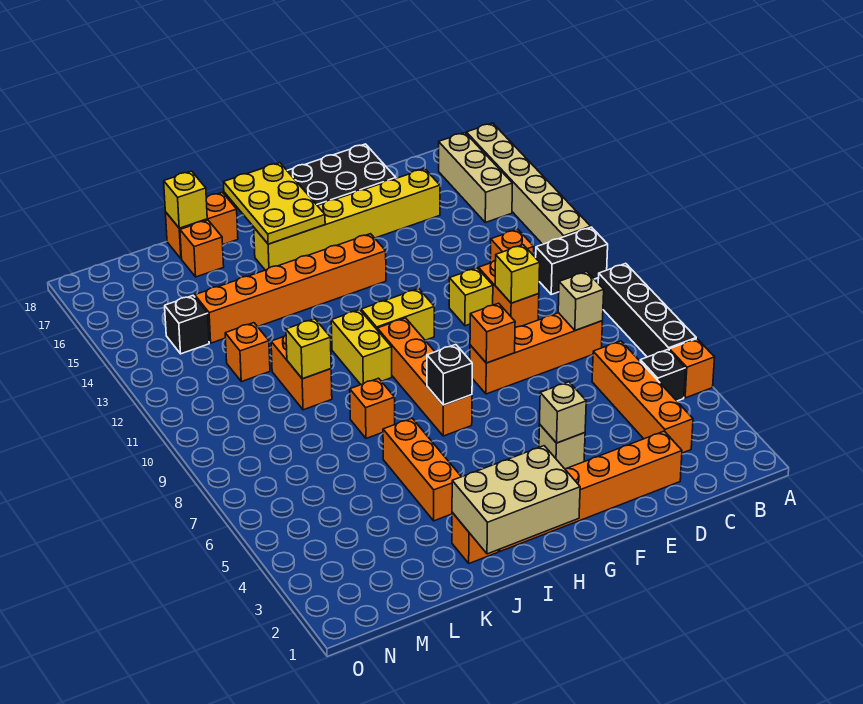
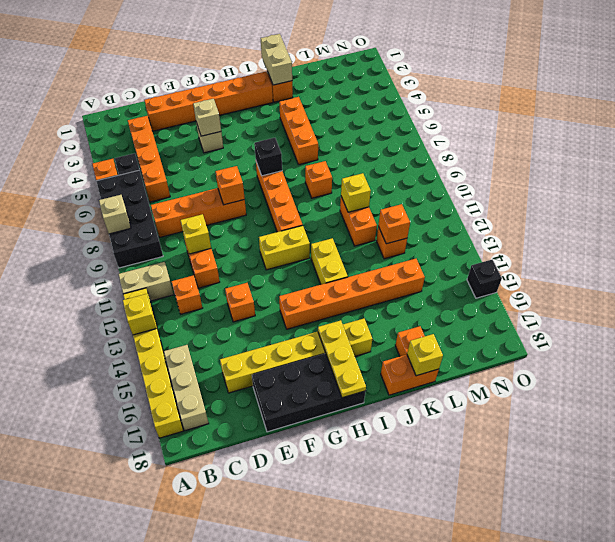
black brick A6:A9 level 1 -> black brick A6:B9 level 1
black brick A11:B11 level 1 -> tan brick A11:B11 level 1
tan brick A12:A17 level 1 -> yellow brick A12:A17 level 1
tan brick C8 level 2 -> tan brick A8 level 2
yellow brick E11 level 1 -> yellow brick A13 level 2
none -> orange brick E13 level 1
tan brick H1:J2 level 2 -> tan brick J1:J2 level 2
yellow plate H16:I18 level 2 -> yellow plate H16:H18 level 2
yellow brick I10:I11 level 1 -> yellow brick I12:I13 level 1
none -> orange brick L12 level 2
black brick M14 level 1 -> black brick O15 level 1

